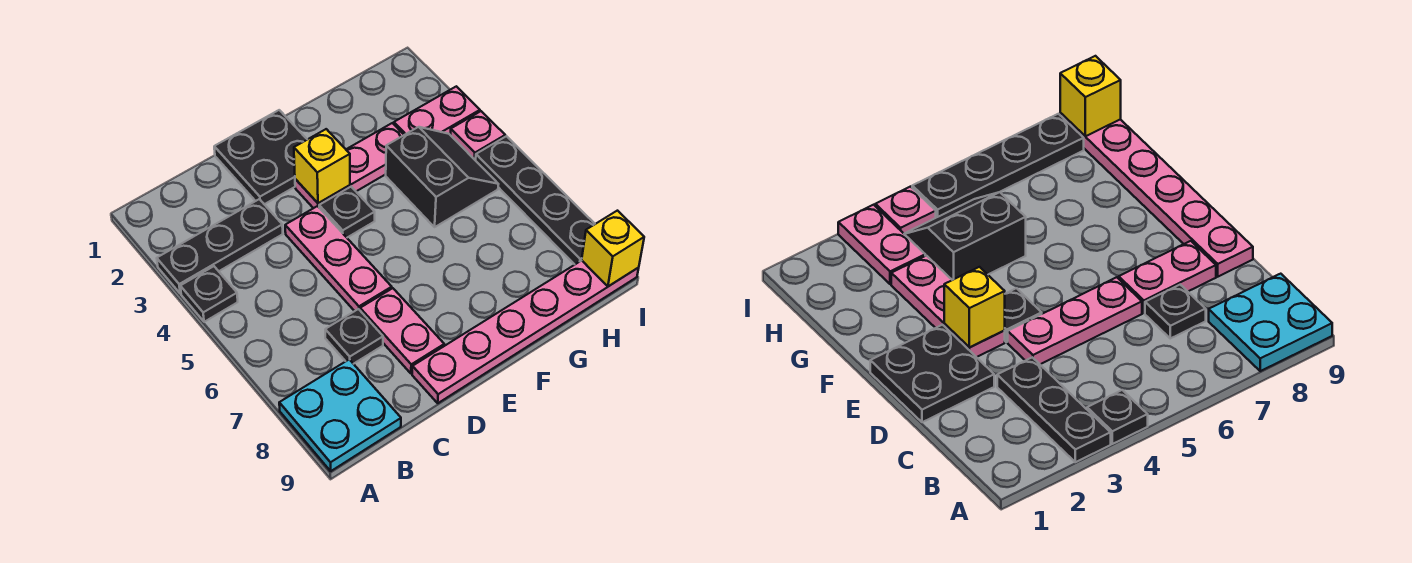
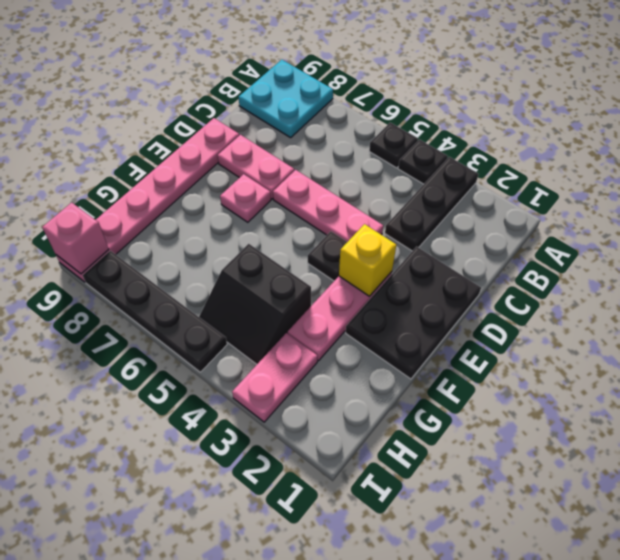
black plate C7 level 1 -> black plate A5 level 1
black plate D1:E2 level 1 -> black plate D1:F2 level 1
pink plate I4 level 1 -> pink plate E7 level 1
yellow brick I9 level 2 -> pink brick I9 level 2

